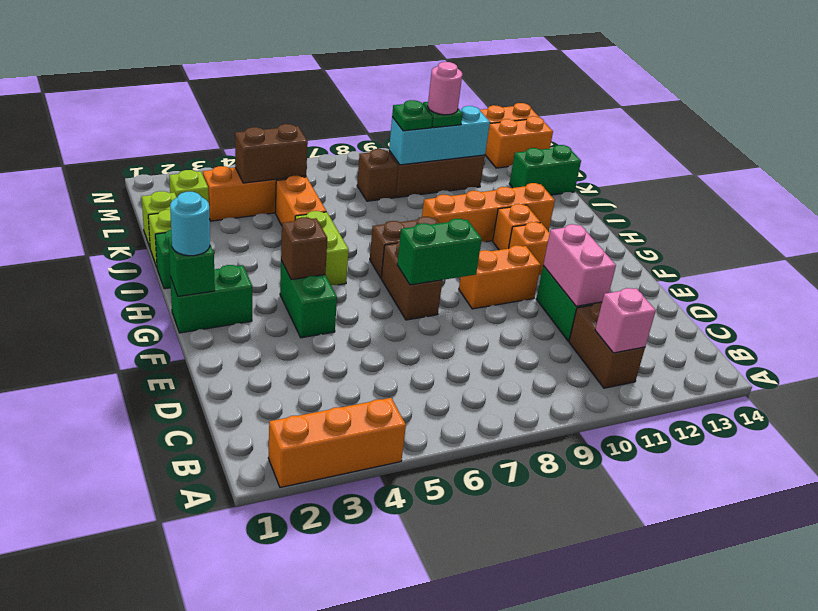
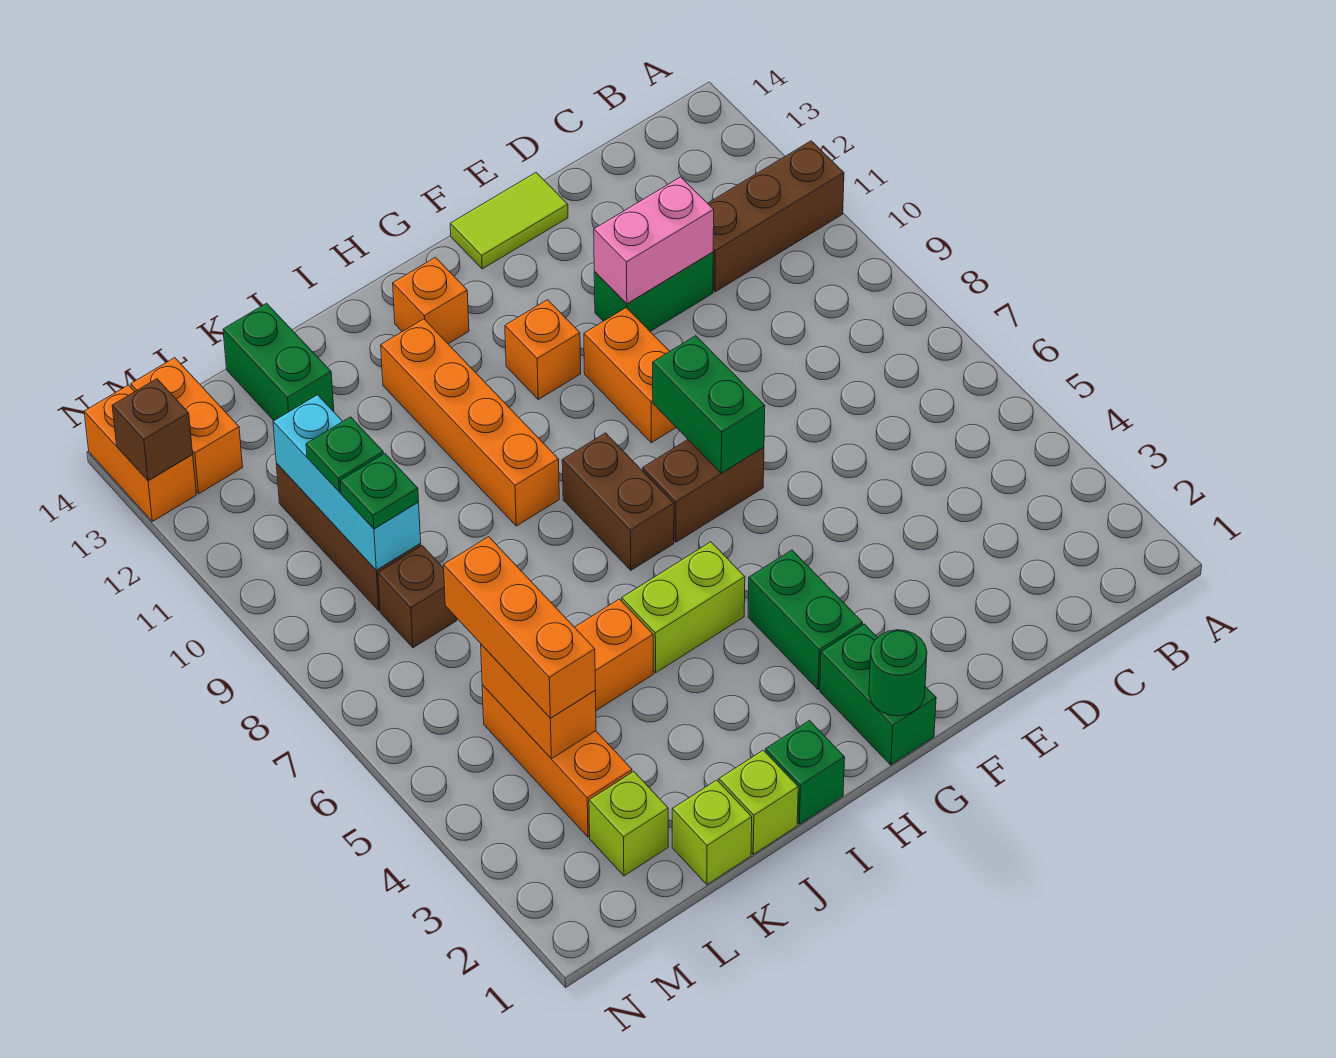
orange brick A2:A4 level 1 -> orange brick L4:L6 level 3
brown brick B11:C11 level 1 -> brown brick A11:C11 level 1
pink brick B11 level 2 -> none
none -> lime tile E14:F14 level 1
green brick F4:G4 level 1 -> green brick G3:G4 level 1
green brick G1 level 2 -> green round brick G1 level 2
cyan round brick G1 level 3 -> none
brown brick G4 level 2 -> brown brick N13 level 2
orange brick H11 level 1 -> orange brick H13 level 1
brown brick L4:L5 level 2 -> orange brick L4:L5 level 2
pink round brick L10 level 4 -> none

